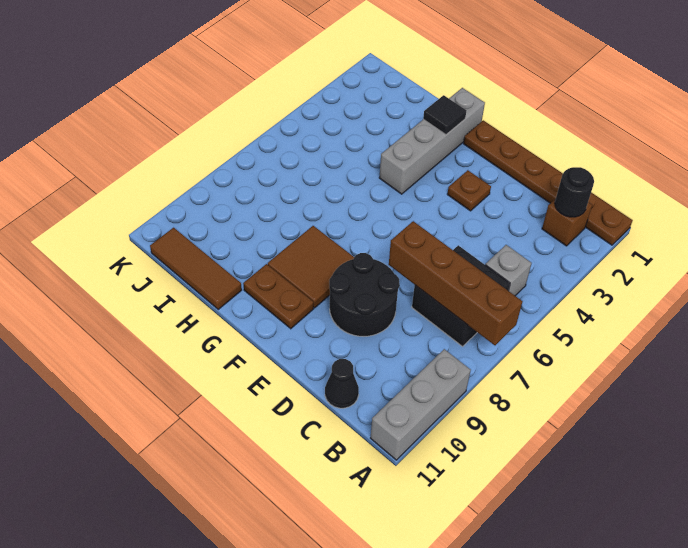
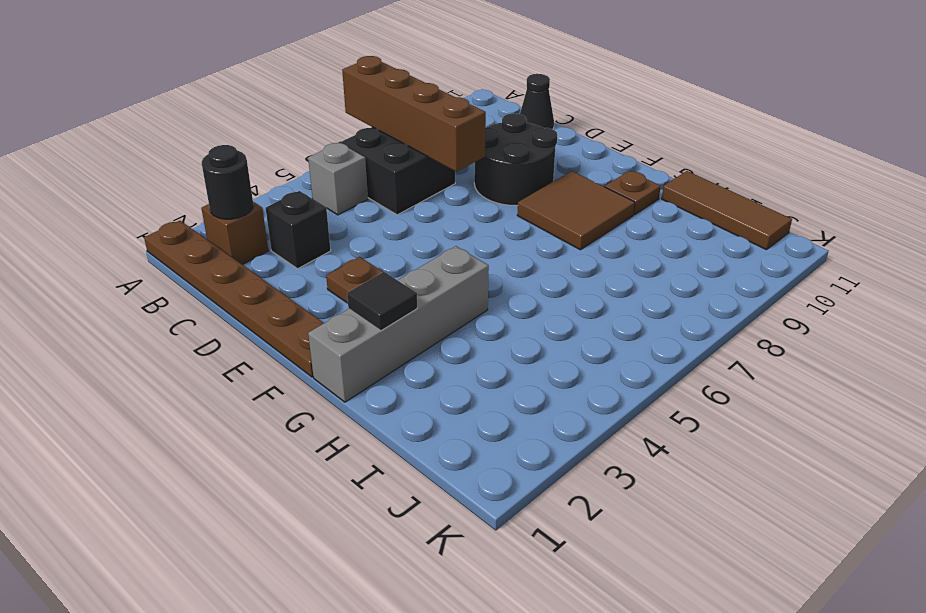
grey brick A9:A11 level 1 -> none
none -> black brick C3 level 1
brown plate F10:G10 level 1 -> brown plate G10 level 1

